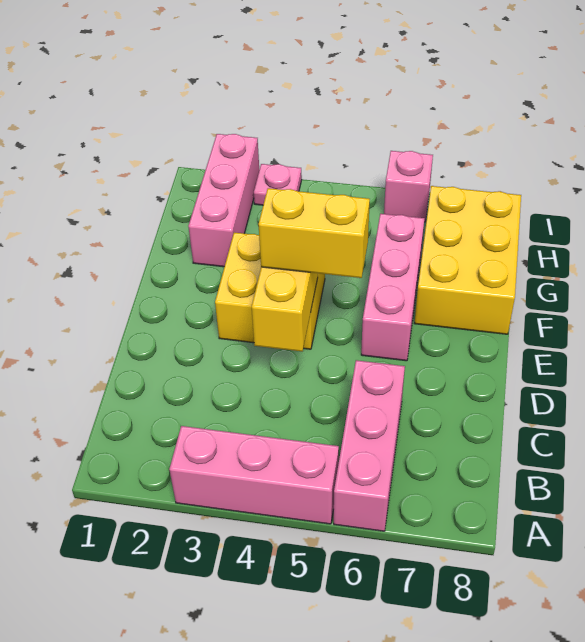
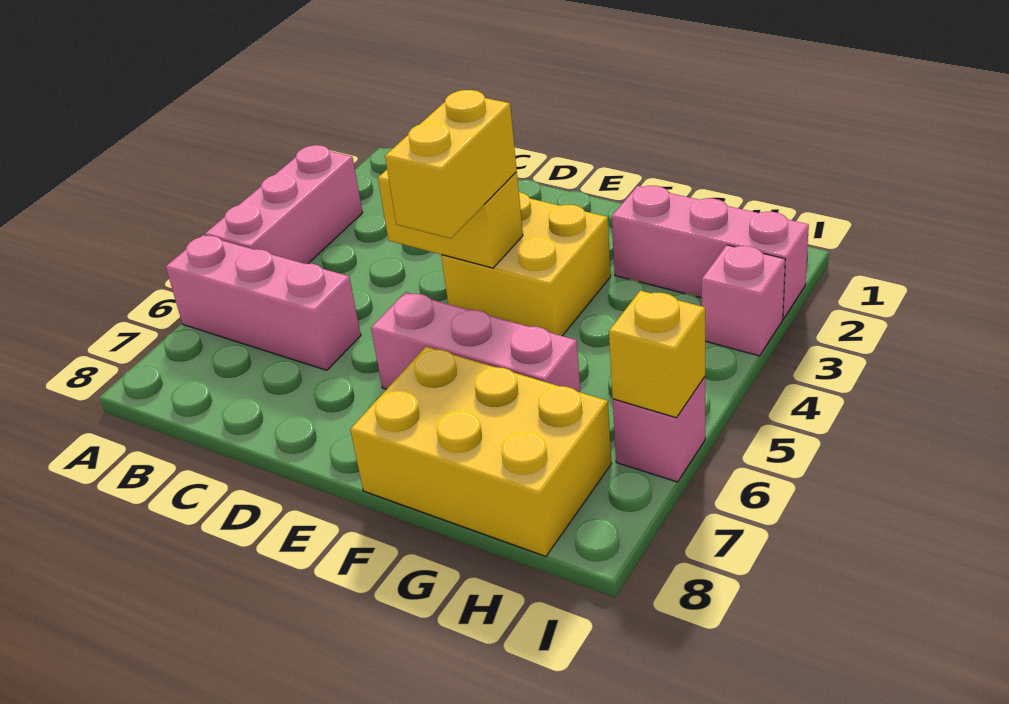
pink plate I3 level 1 -> pink brick I3 level 1
none -> yellow brick I6 level 2

